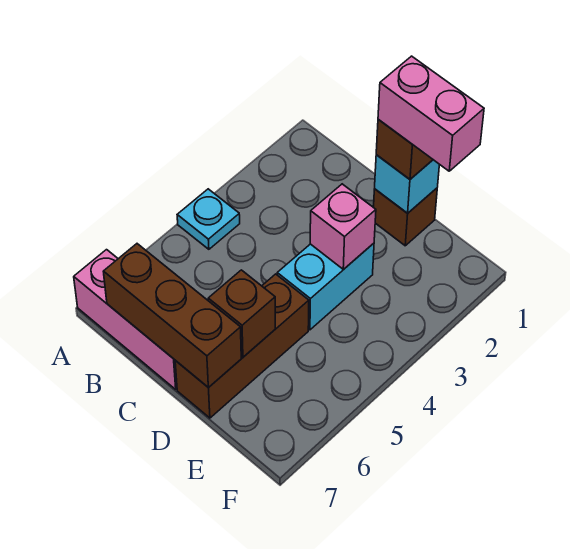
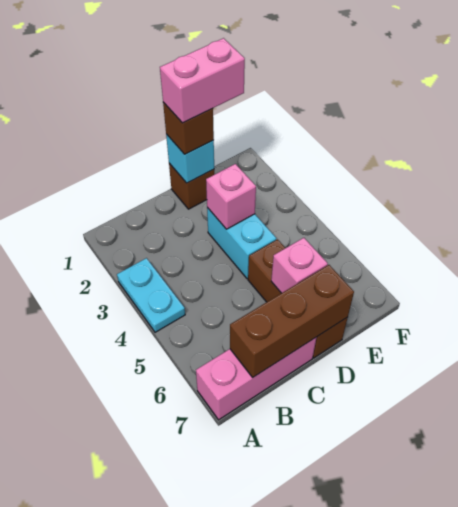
cyan plate A4 level 1 -> cyan plate A3:A4 level 1
brown brick D6 level 2 -> pink brick D6 level 2

